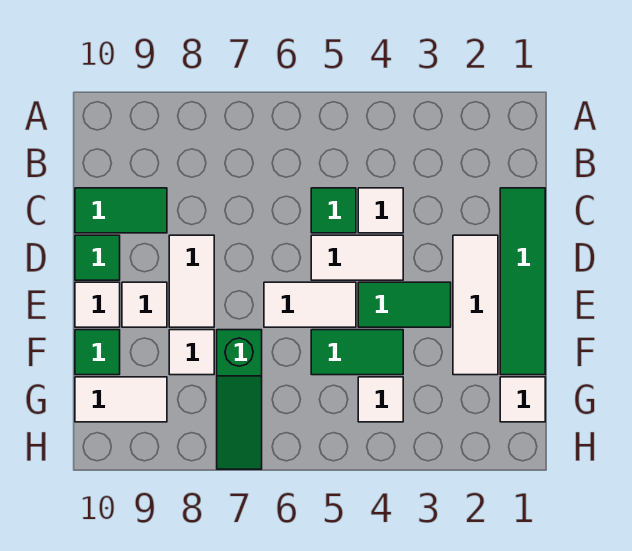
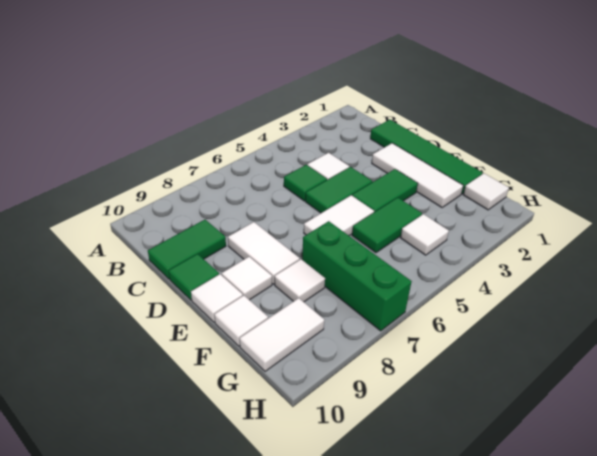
white tile D4:D5 level 1 -> green tile D4:D5 level 1
green slope F7:H7 level 1 top F -> green brick F7:H7 level 1
green tile F10 level 1 -> white tile F10 level 1

